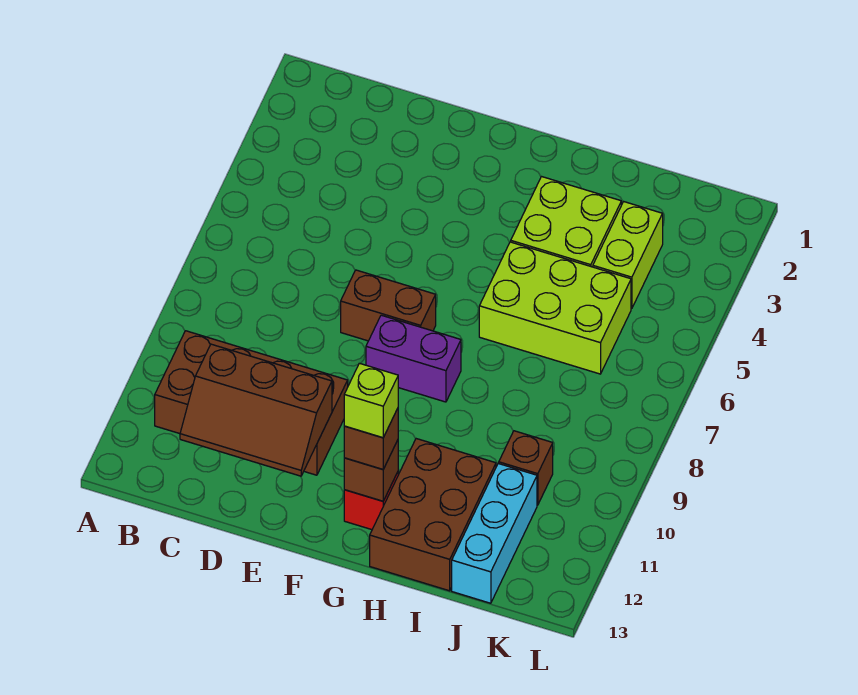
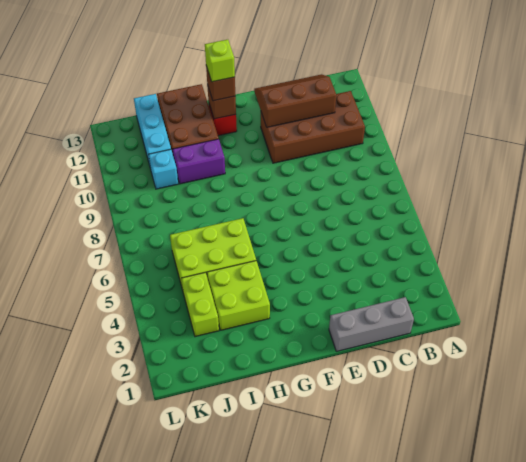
none -> grey brick C1:E1 level 1
brown brick E7:F7 level 1 -> none
purple brick F8:G8 level 1 -> purple brick H10:I10 level 1
brown brick J10 level 1 -> cyan brick J10 level 1

